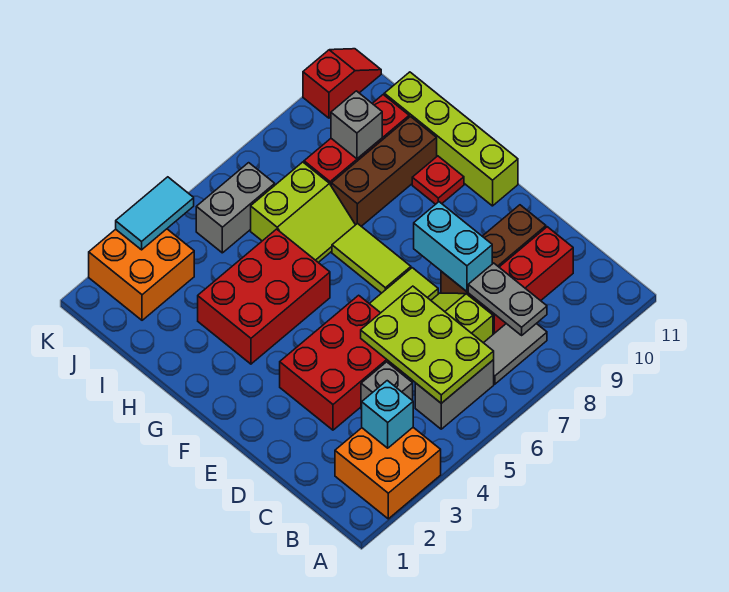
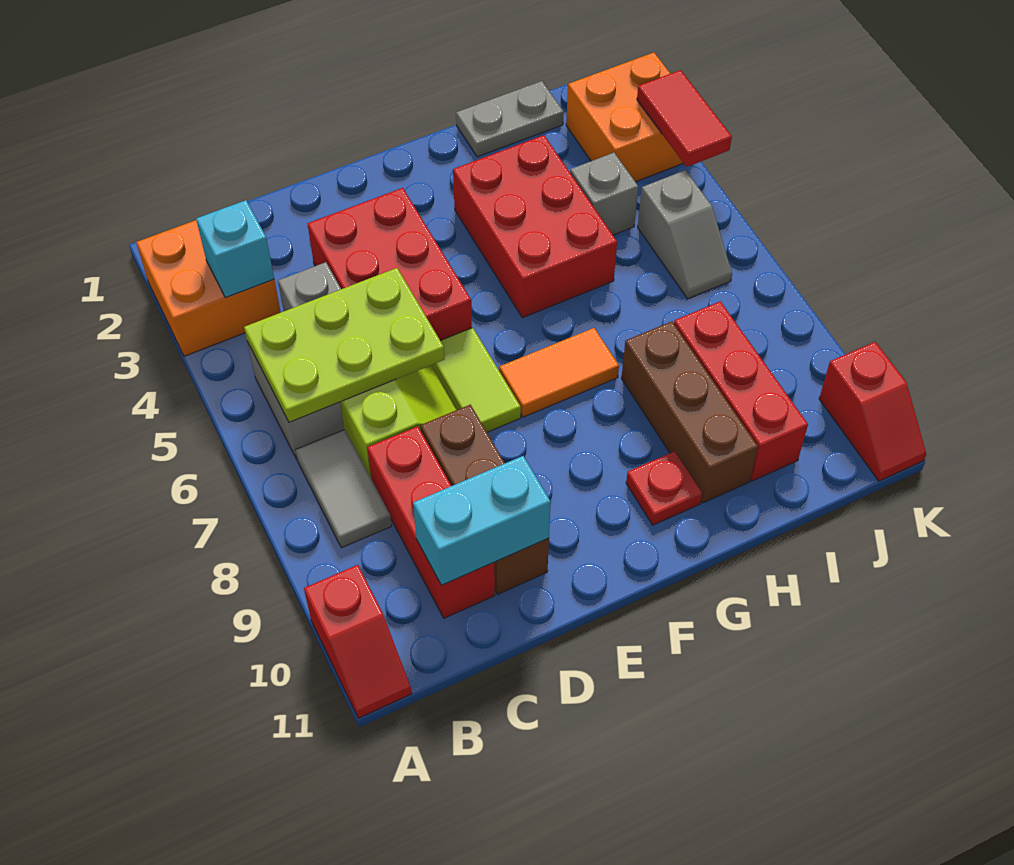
none -> red slope A10:A11 level 1 top 10
grey plate B8:C8 level 2 -> grey plate H1:I1 level 1
cyan brick D8:E8 level 2 -> cyan brick C10:D10 level 2
lime tile F7:G7 level 1 -> orange tile F7:G7 level 1
lime brick F11:I11 level 1 -> none
lime slope H6:I7 level 1 top I -> none
grey brick I9 level 2 -> grey brick I4 level 1
grey brick J5:J6 level 1 -> grey slope J5:J6 level 1 top 5
cyan tile K3:K4 level 2 -> red tile K3:K4 level 2

